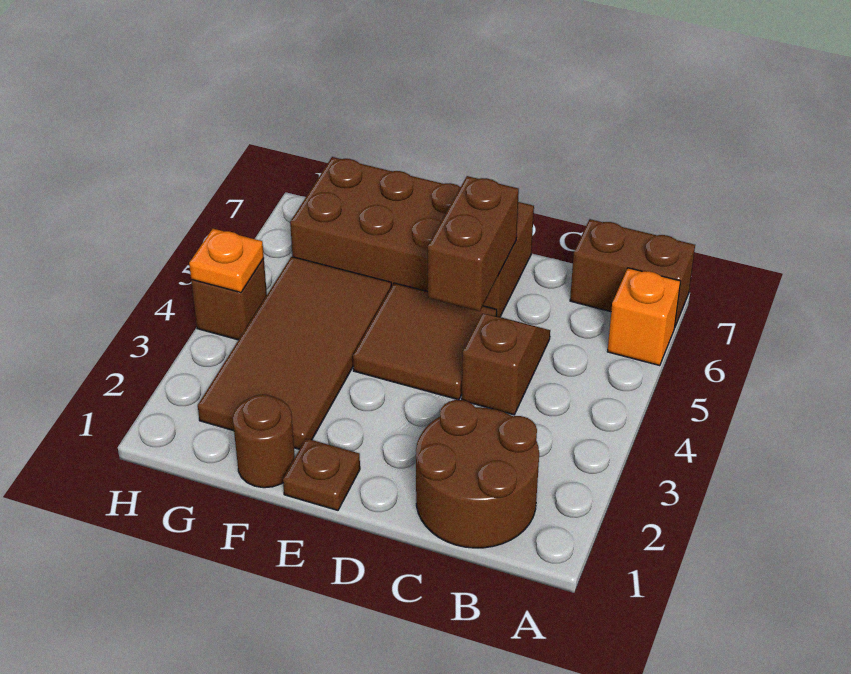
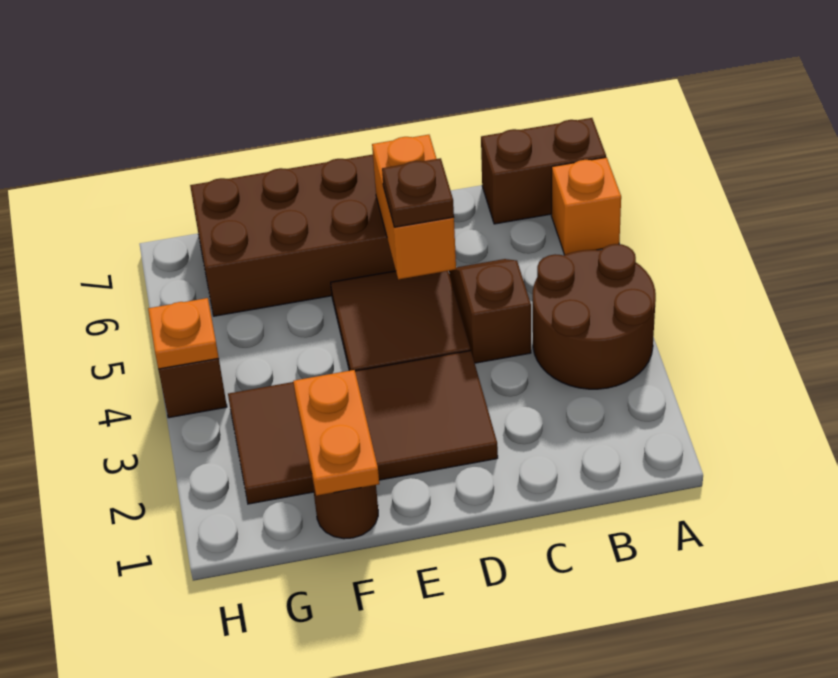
brown round brick B1:C2 level 1 -> brown round brick A3:B4 level 1
brown brick D5:D6 level 2 -> orange brick D5:D6 level 2
brown plate E1 level 1 -> brown plate D5 level 3
none -> orange plate F1:F2 level 2
brown tile F2:G5 level 1 -> brown tile D2:G3 level 1

